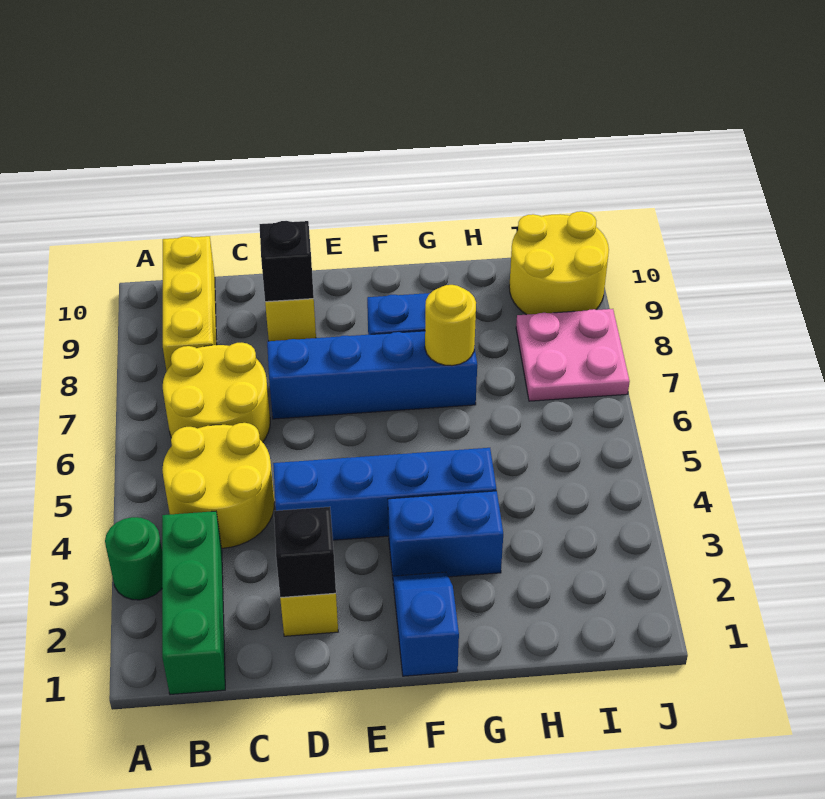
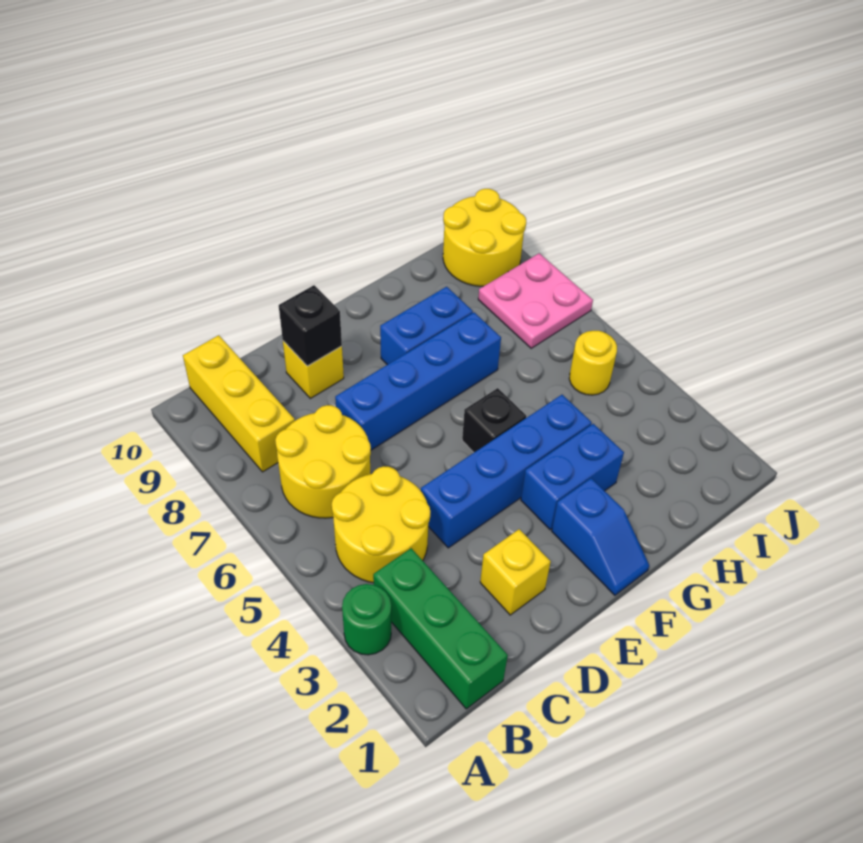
black brick D2 level 2 -> black brick F5 level 1
blue slope F1:F2 level 1 top 1 -> blue slope F1:F2 level 1 top 2
yellow round brick G7 level 2 -> yellow round brick I5 level 1

